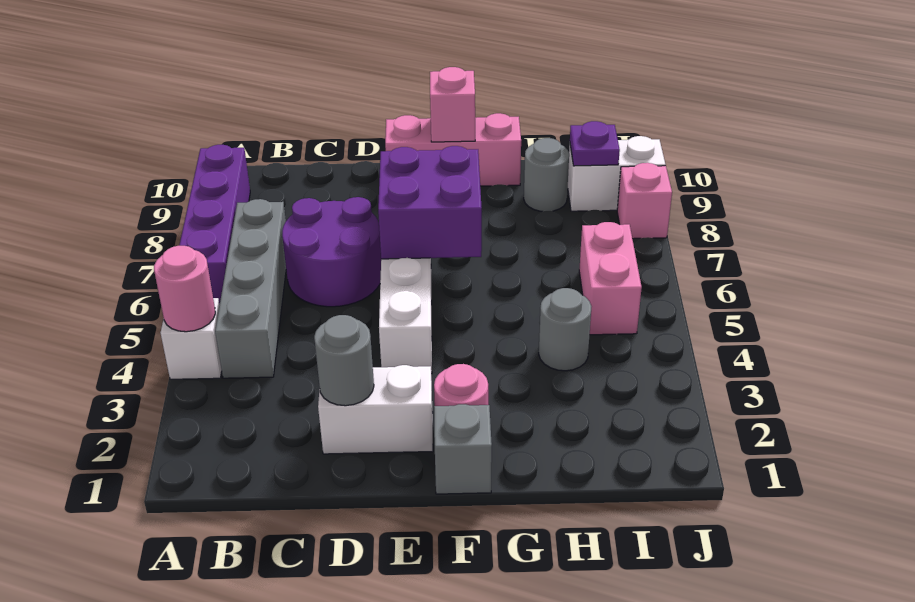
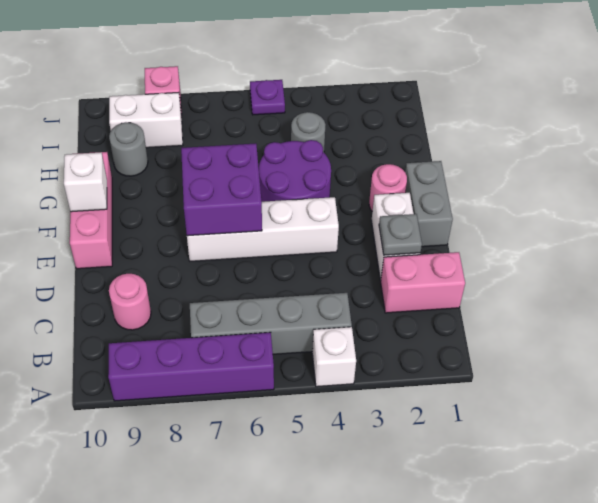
pink round brick A4 level 2 -> pink round brick C9 level 1
purple round brick C6:D7 level 1 -> purple round brick F4:G5 level 1
grey round brick D2 level 2 -> grey plate D2 level 2
grey brick F1 level 1 -> grey brick E1:F1 level 1
pink brick F10 level 2 -> white brick F10 level 2
pink brick I5:I6 level 1 -> pink brick C1:C2 level 1
white brick I9:J9 level 1 -> white brick I8:I9 level 1
purple plate I9 level 2 -> purple plate J5 level 1

